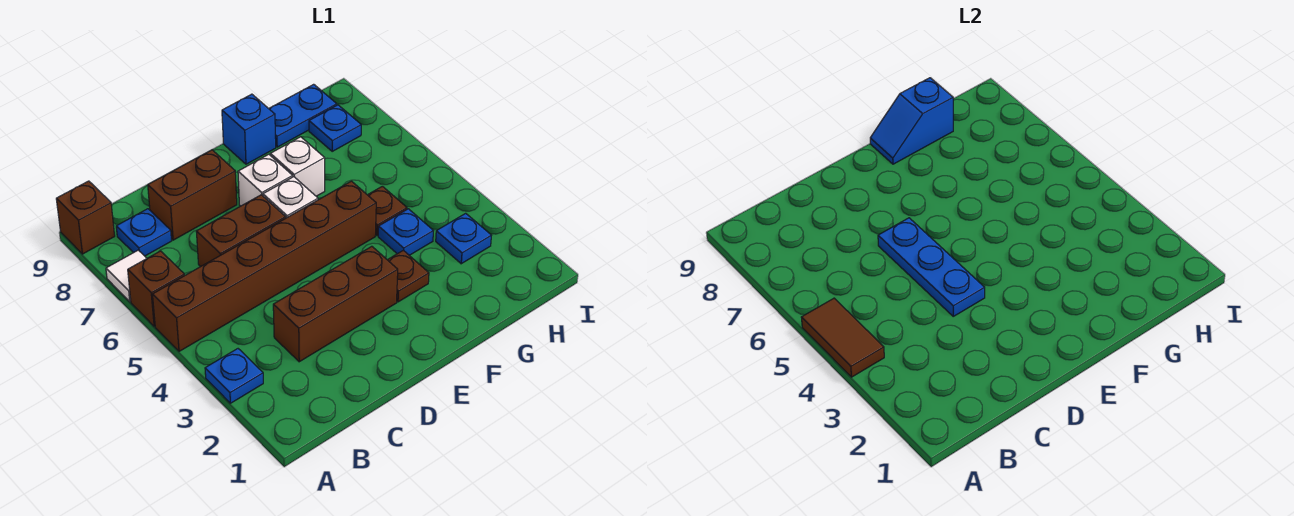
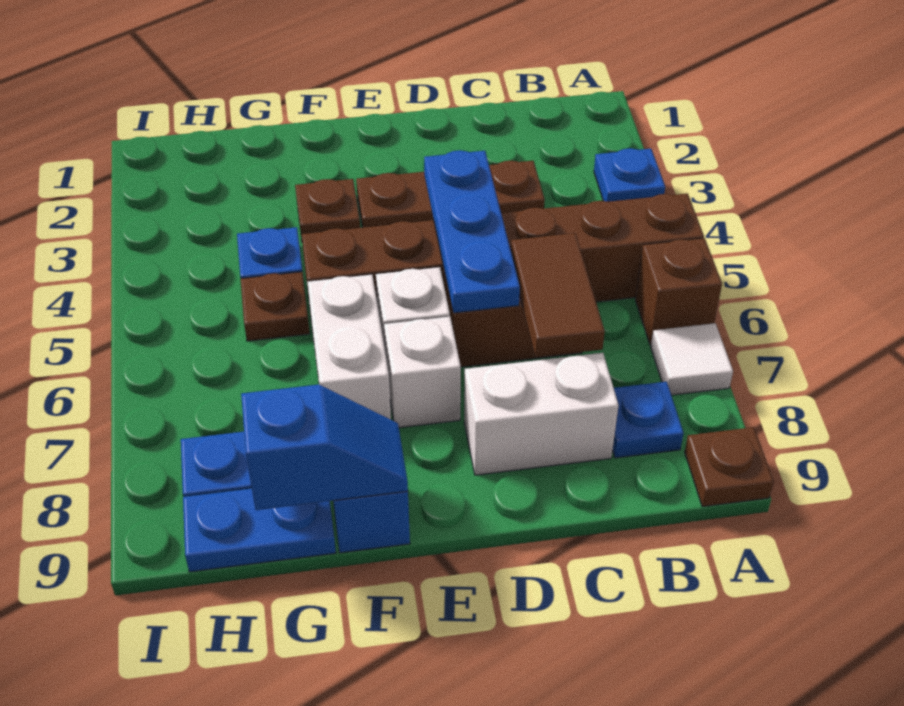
brown tile A4:A5 level 2 -> brown tile C6:C7 level 2
brown brick A9 level 1 -> brown plate A9 level 1
brown brick C3:E3 level 1 -> brown plate C3:E3 level 1
brown brick C8:D8 level 1 -> white brick C8:D8 level 1
white brick F7 level 1 -> white brick F6:F7 level 1
blue plate H3 level 1 -> none

